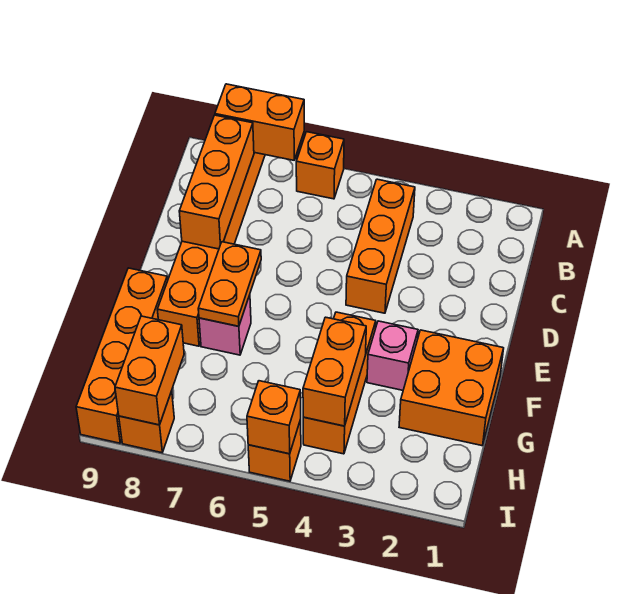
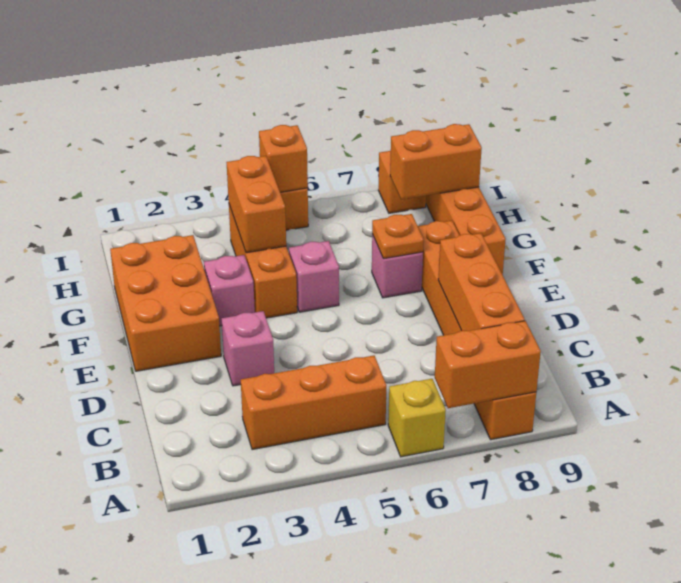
orange brick A6 level 1 -> yellow brick A6 level 1
orange brick B4:D4 level 1 -> orange brick B3:B5 level 1
none -> pink brick D3 level 1
orange plate E7:F7 level 2 -> orange plate F7 level 2
orange brick F1:G2 level 1 -> orange brick E1:G2 level 1
none -> pink brick F5 level 1
orange brick H8:I8 level 2 -> orange brick H8:H9 level 2

